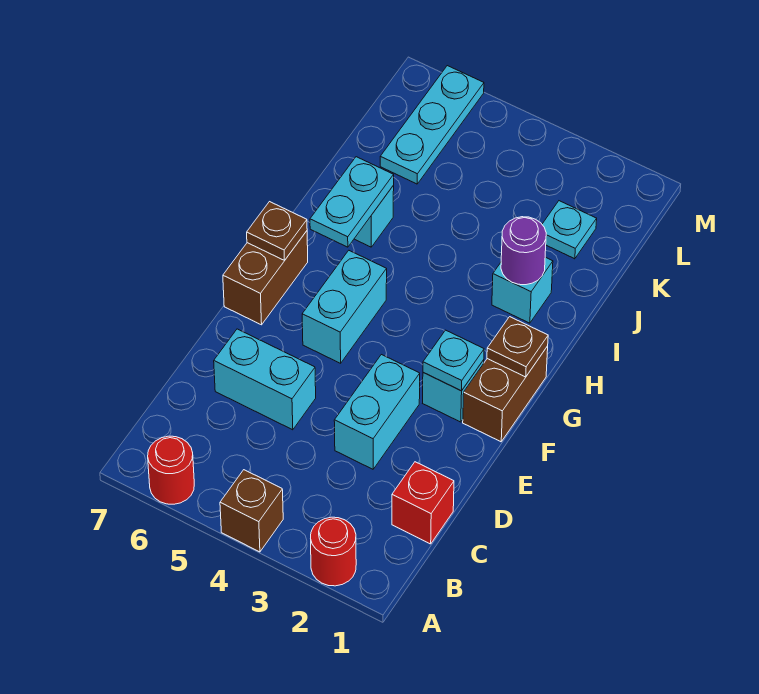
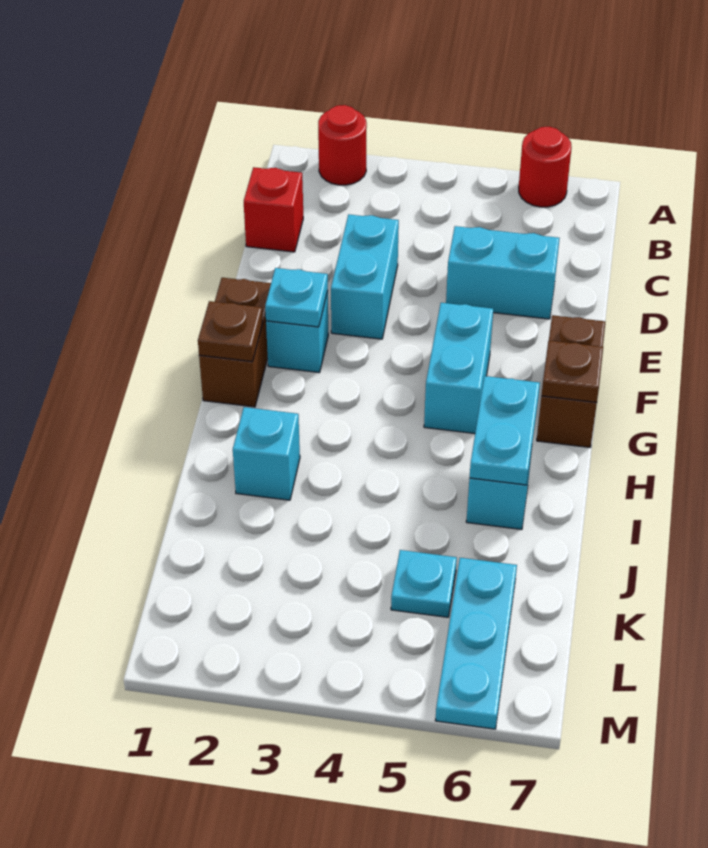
brown brick A4 level 1 -> none
purple round brick I2 level 2 -> none
cyan plate K2 level 1 -> cyan plate K5 level 1

